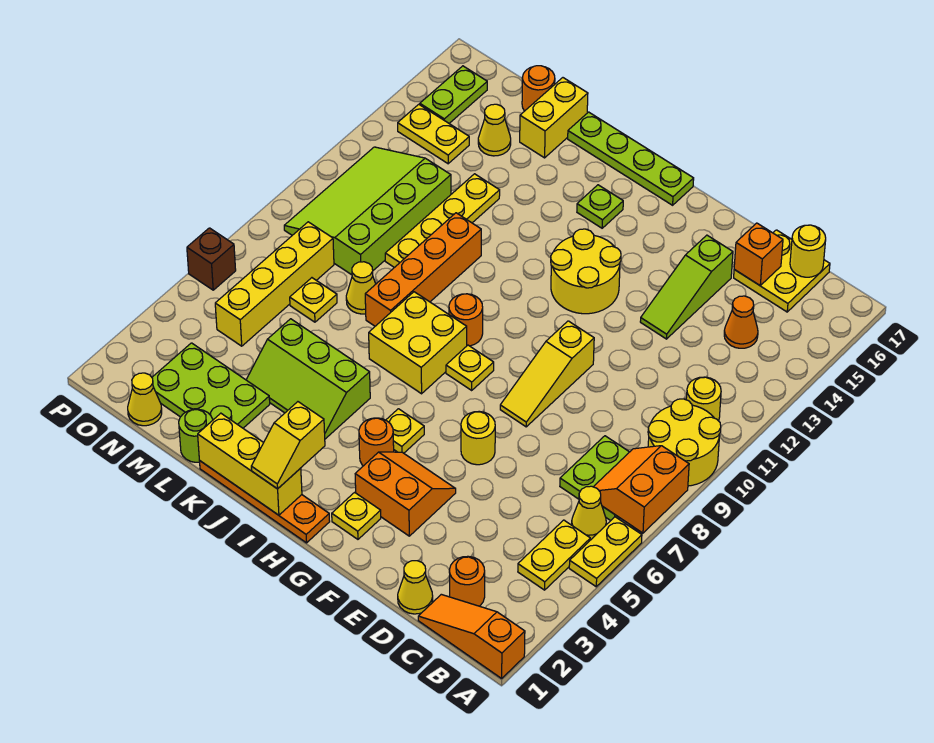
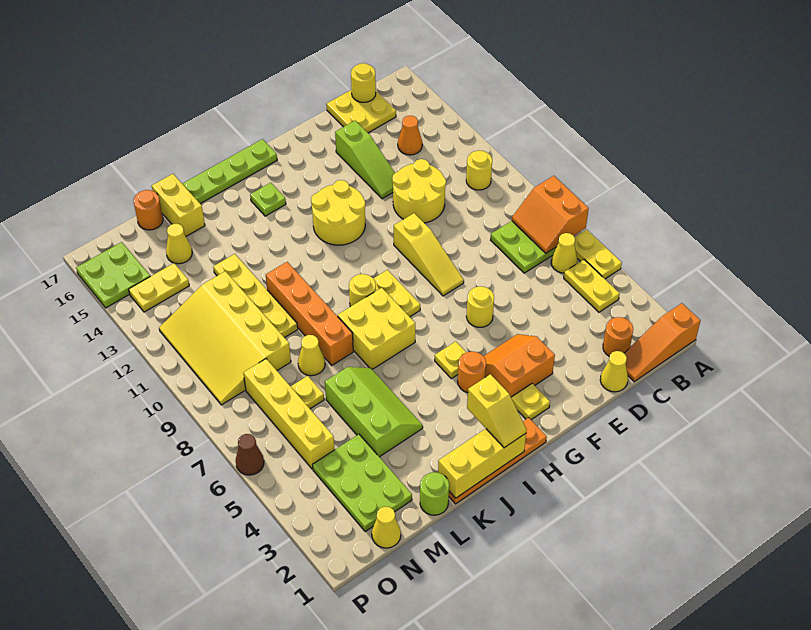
yellow round brick A9:B10 level 1 -> yellow round brick D11:E12 level 1
orange brick D16 level 2 -> none
yellow plate H8 level 1 -> yellow plate H8:H9 level 1
orange round brick I9 level 1 -> yellow round brick I9 level 1
lime slope J4:L5 level 1 top 5 -> lime slope K4:L6 level 1 top L
lime plate L2:N3 level 1 -> lime plate M2:N4 level 1
lime slope M9:O12 level 1 top M -> yellow slope M9:O12 level 1 top M
lime plate O15:O16 level 1 -> lime plate O15:P16 level 1
brown brick P6 level 1 -> brown cone P6 level 1

